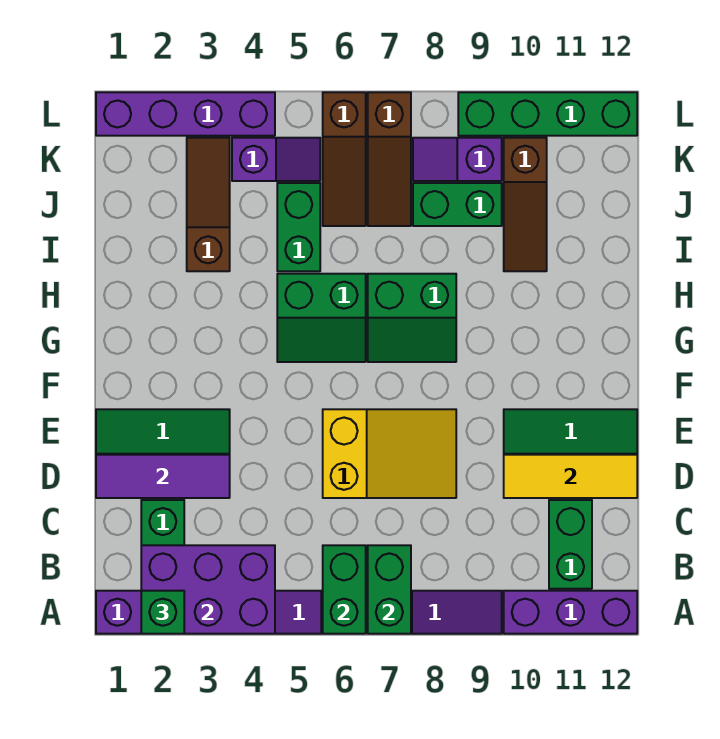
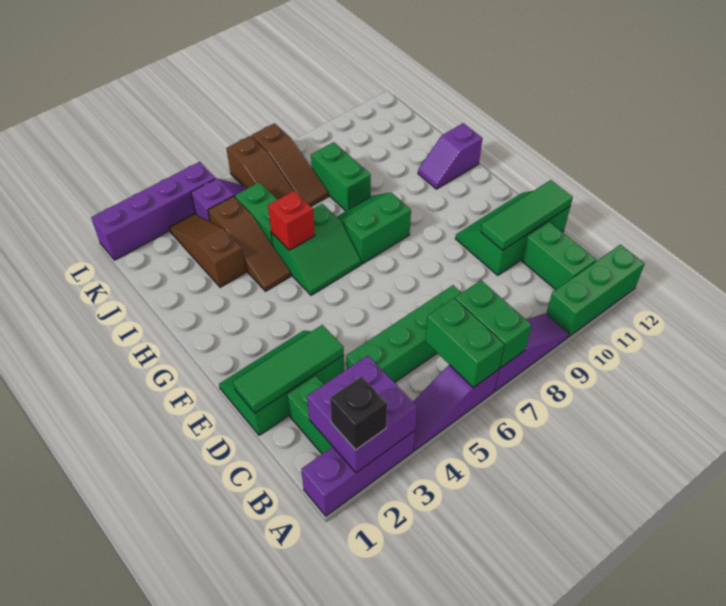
purple brick A2:B4 level 2 -> purple brick A2:B3 level 2
green brick A2 level 3 -> black brick A2 level 3
purple brick A10:A12 level 1 -> green brick A10:A12 level 1
purple tile D1:D3 level 2 -> green tile D1:D3 level 2
yellow slope D6:E8 level 1 top 6 -> none
yellow tile D10:D12 level 2 -> green tile D10:D12 level 2
green slope G7:H8 level 1 top H -> green slope G7:H8 level 1 top G
none -> red brick H5 level 2
brown slope I10:K10 level 1 top K -> brown slope H4:J4 level 1 top J
green brick J8:J9 level 1 -> green brick I8:J8 level 1
purple slope K8:K9 level 1 top 9 -> purple slope H11:H12 level 1 top 12
green brick L9:L12 level 1 -> green brick C4:C7 level 1

